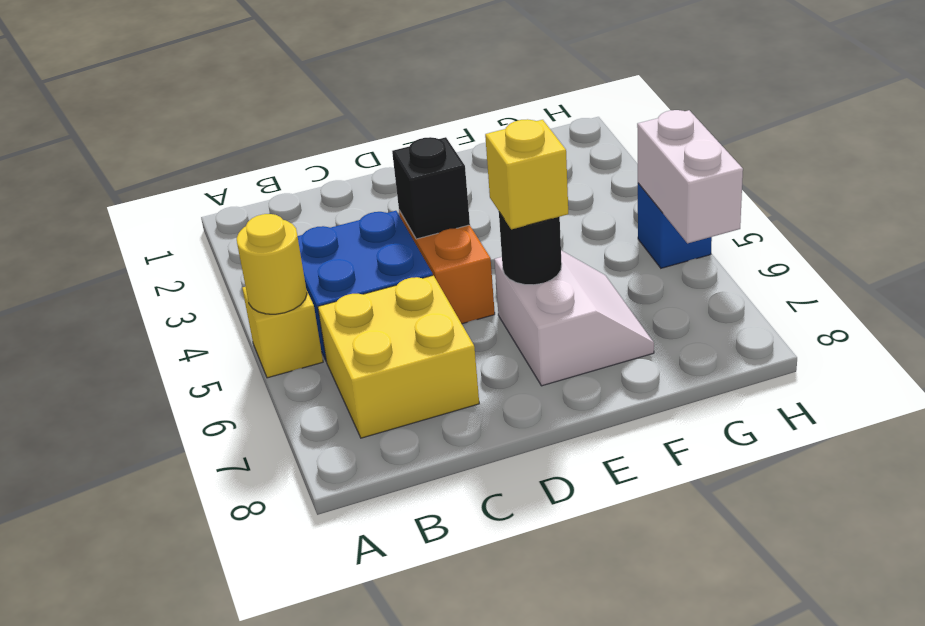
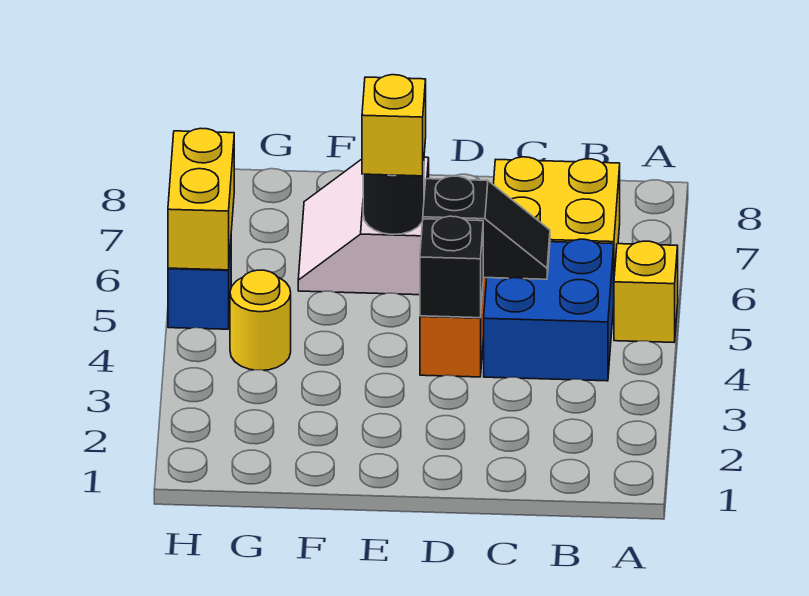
yellow round brick A5 level 2 -> yellow round brick G4 level 1
none -> black slope C5:D5 level 2 top D
white brick H5:H6 level 2 -> yellow brick H5:H6 level 2

